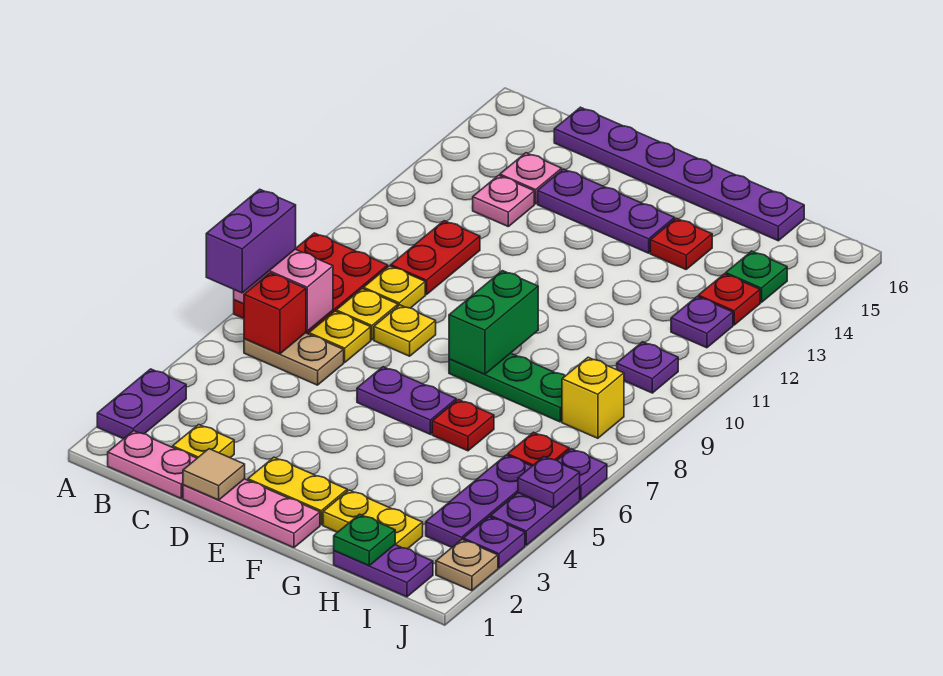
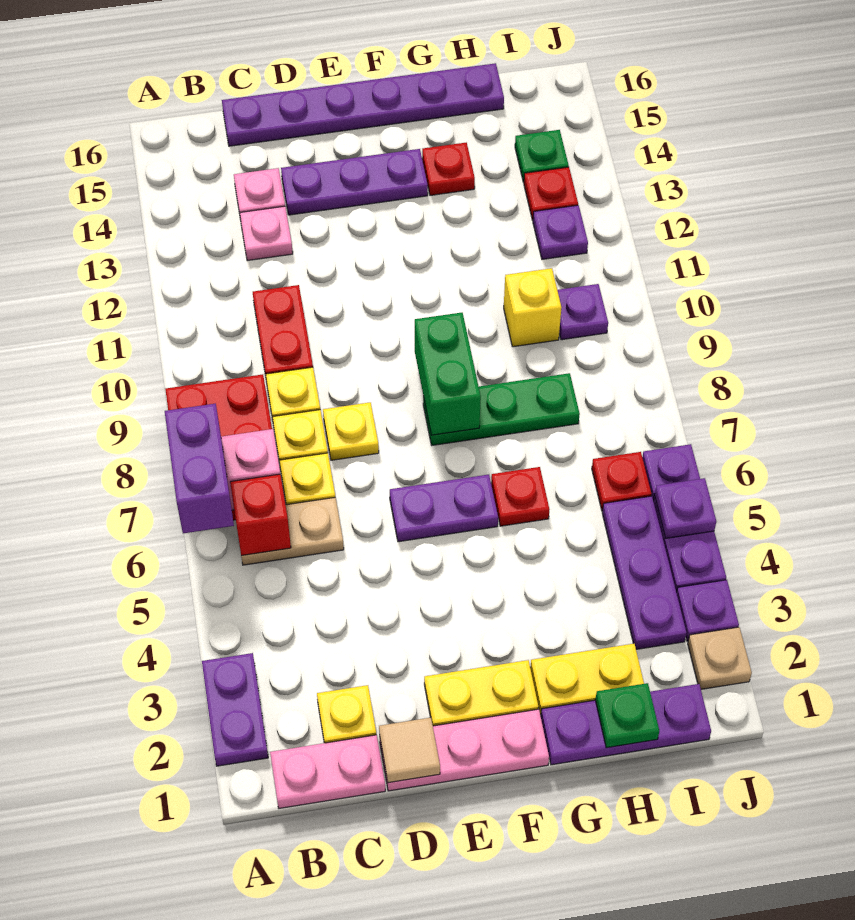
purple plate H1:I1 level 1 -> purple plate G1:I1 level 1
yellow brick I8 level 1 -> yellow brick H10 level 1

